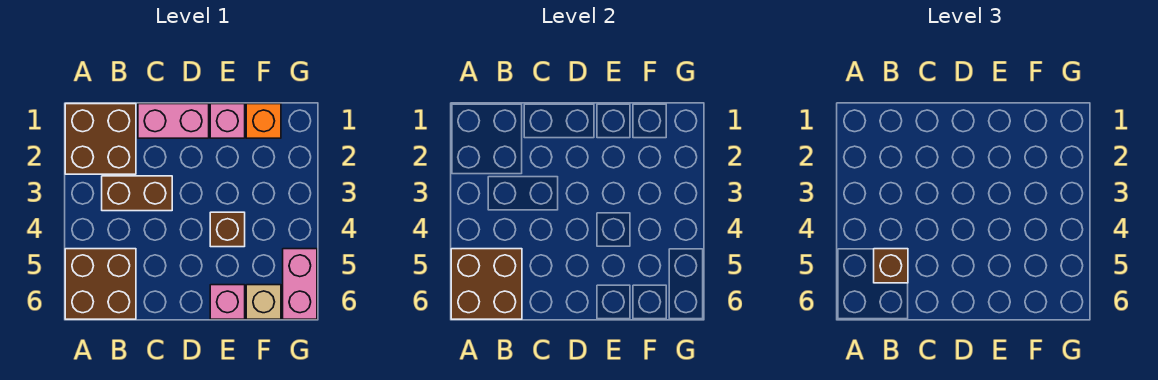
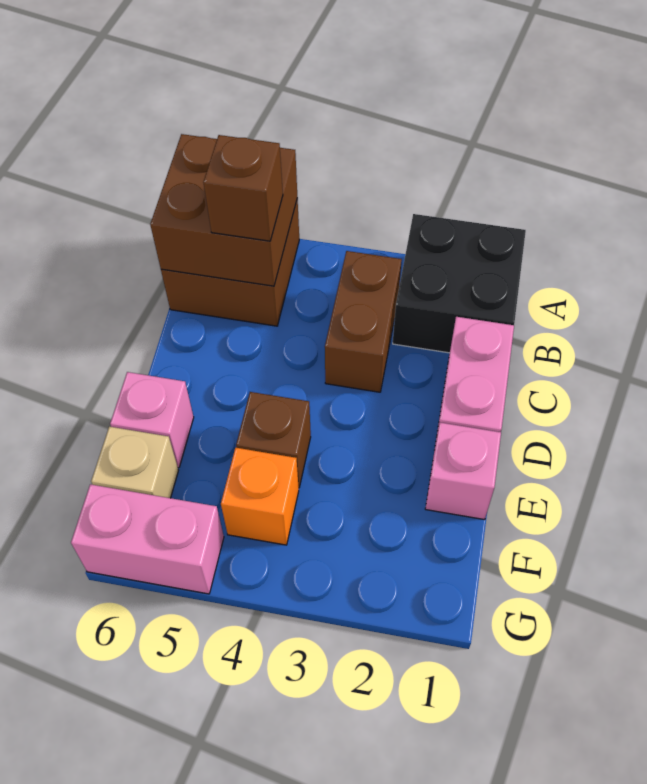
brown brick A1:B2 level 1 -> black brick A1:B2 level 1
orange brick F1 level 1 -> orange brick F4 level 1

